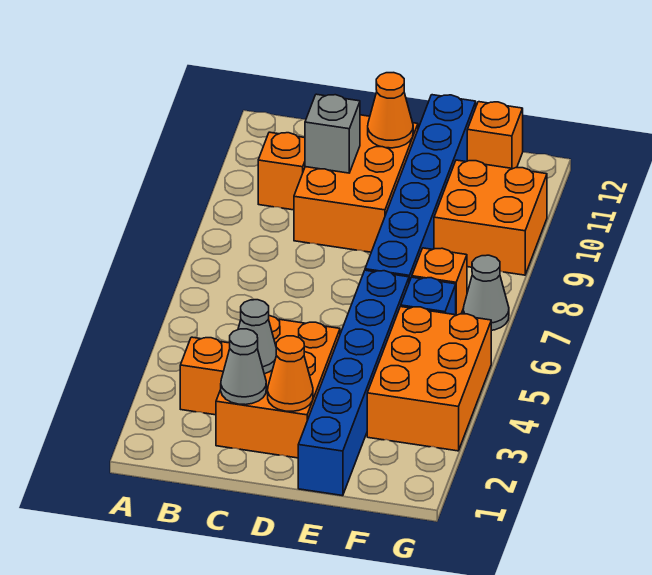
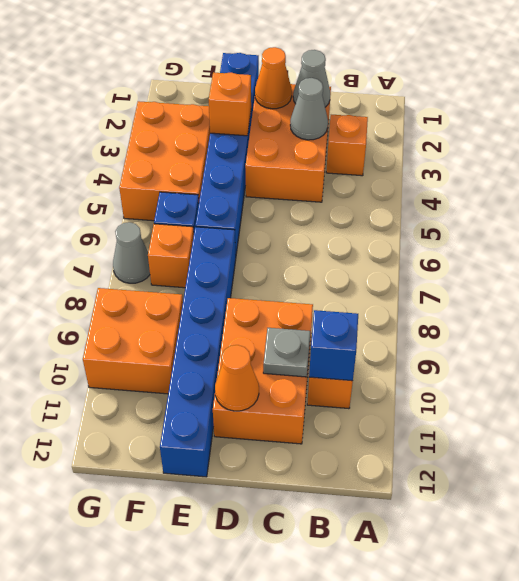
none -> blue brick B10 level 2
grey brick C10 level 2 -> grey plate C10 level 2
orange brick F12 level 1 -> orange brick E3 level 2

